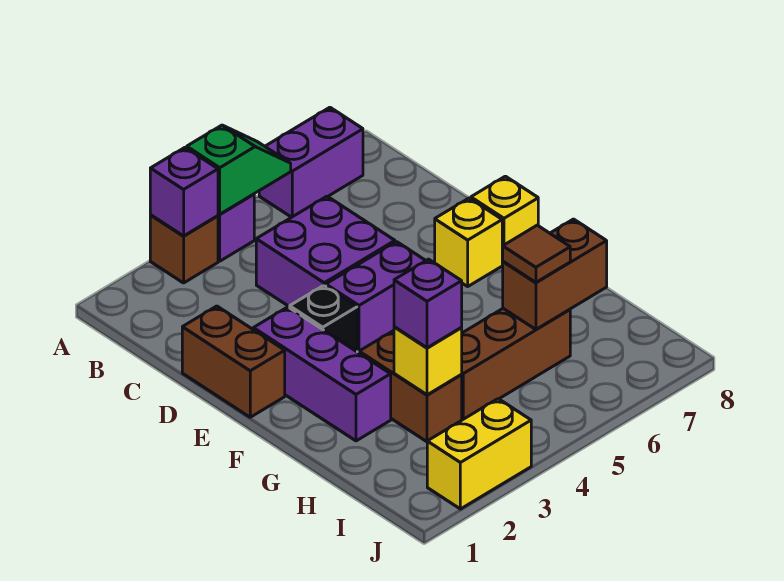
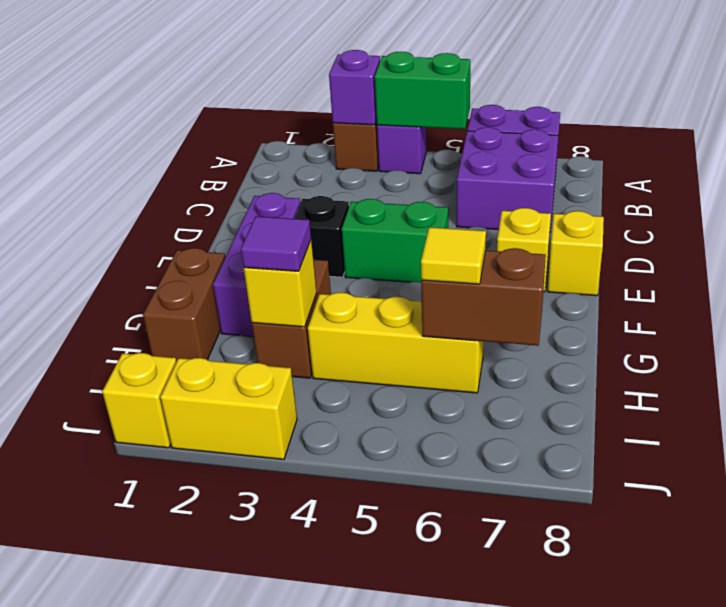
green slope A4:A5 level 2 top 4 -> green brick A4:A5 level 2
purple brick C4:D5 level 1 -> purple brick B6:C7 level 1
brown brick D1:E1 level 1 -> brown brick G1:H1 level 1
purple brick E4:E5 level 1 -> green brick E4:E5 level 1
purple brick H3 level 3 -> purple tile H3 level 3
brown brick H4:H6 level 1 -> yellow brick H4:H6 level 1
brown tile H6 level 3 -> yellow tile H6 level 3
none -> yellow brick J1 level 1

